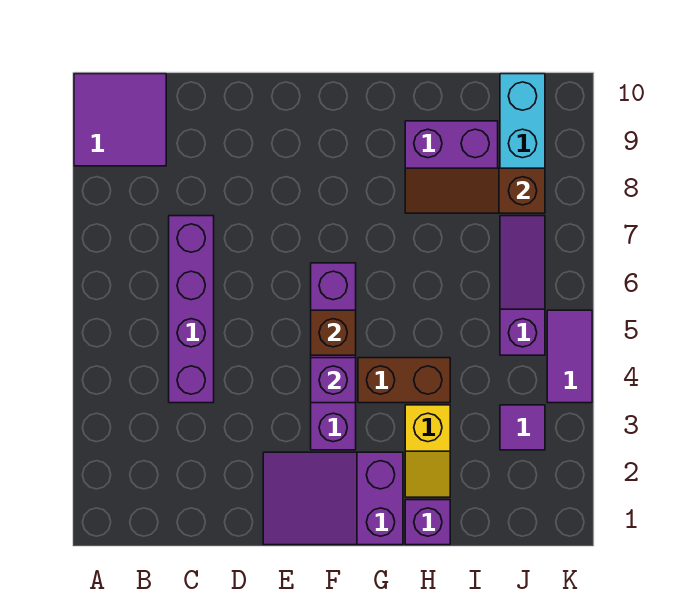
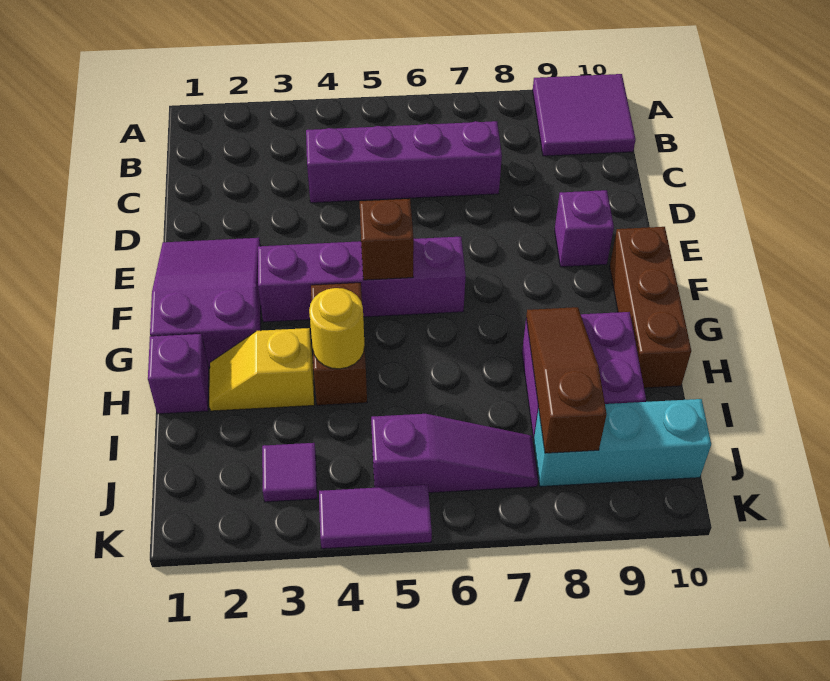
purple brick F4 level 2 -> purple brick E9 level 1
none -> brown brick F10:H10 level 1
none -> yellow round brick H4 level 2

